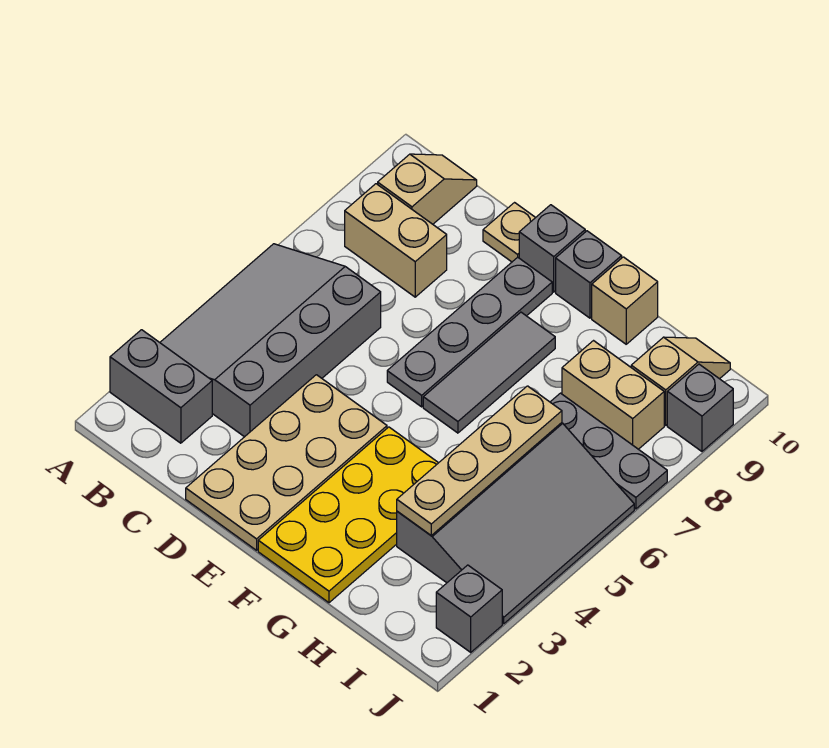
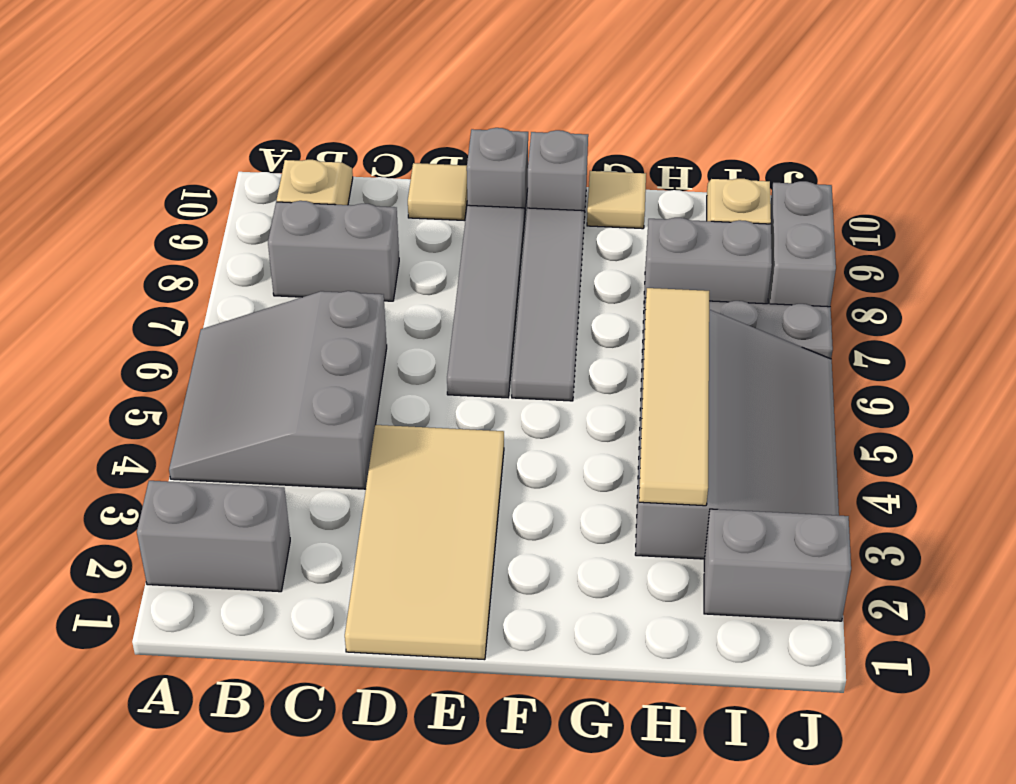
grey slope A3:C6 level 1 top C -> grey slope A4:C6 level 1 top C
tan brick B8:C8 level 1 -> grey brick B8:C8 level 1
tan plate D1:E4 level 1 -> tan tile D1:E4 level 1
tan plate D10 level 1 -> tan tile D10 level 1
grey plate E6:E9 level 1 -> grey tile E6:E9 level 1
yellow plate F1:G4 level 1 -> none
grey tile F6:F8 level 1 -> grey tile F6:F9 level 1
tan brick G10 level 1 -> tan tile G10 level 1
tan plate H3:H6 level 2 -> tan tile H3:H6 level 2
tan brick H8:I8 level 1 -> grey brick H8:I8 level 1
grey brick J2 level 1 -> grey brick I2:J2 level 1
grey brick J9 level 1 -> grey brick J8:J9 level 1

